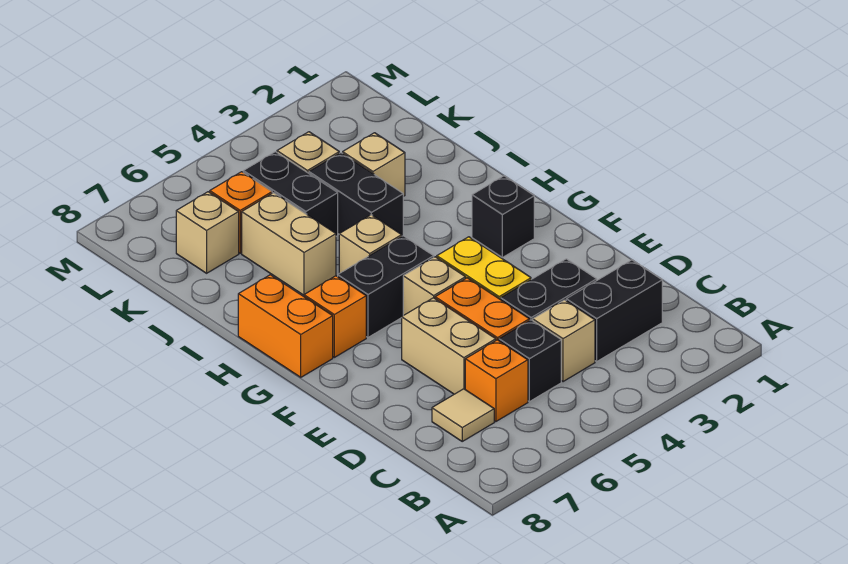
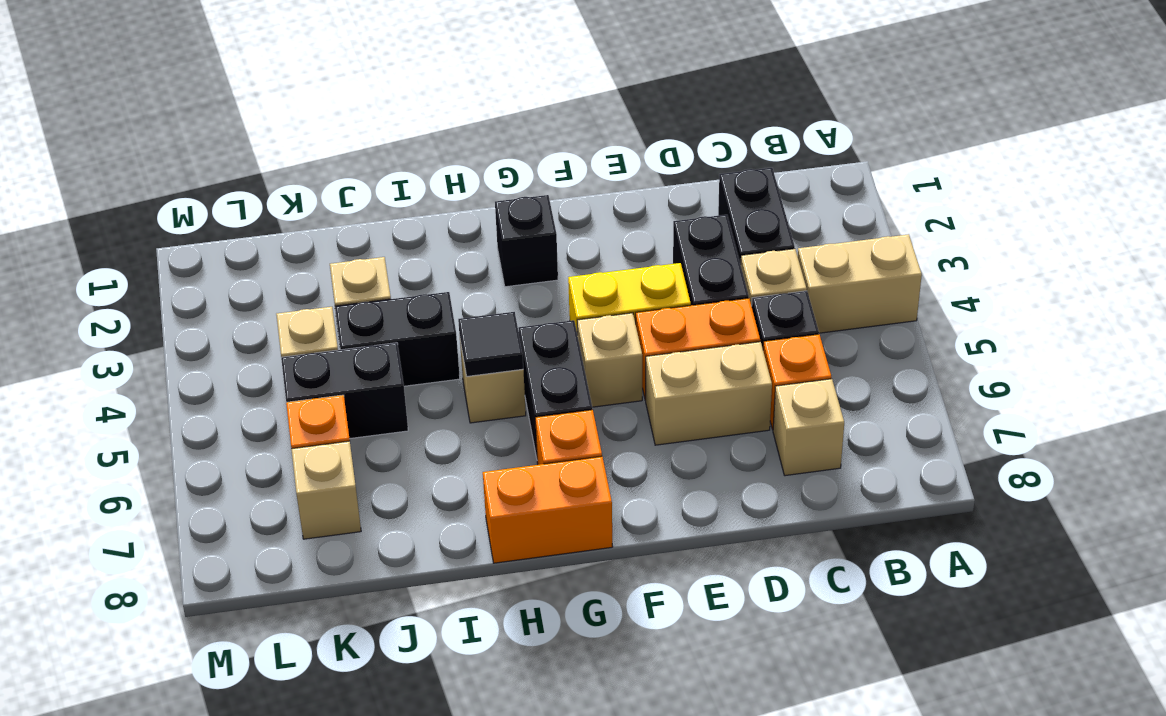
tan tile C7 level 1 -> tan brick C7 level 1
none -> black tile H5 level 2
tan brick I6:J6 level 1 -> tan brick A4:B4 level 1

